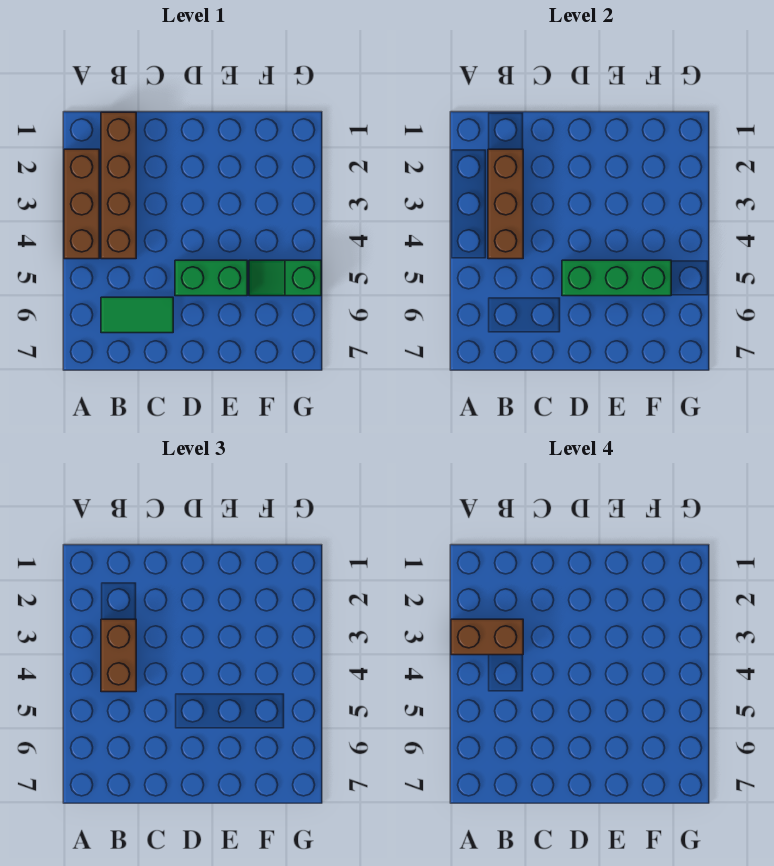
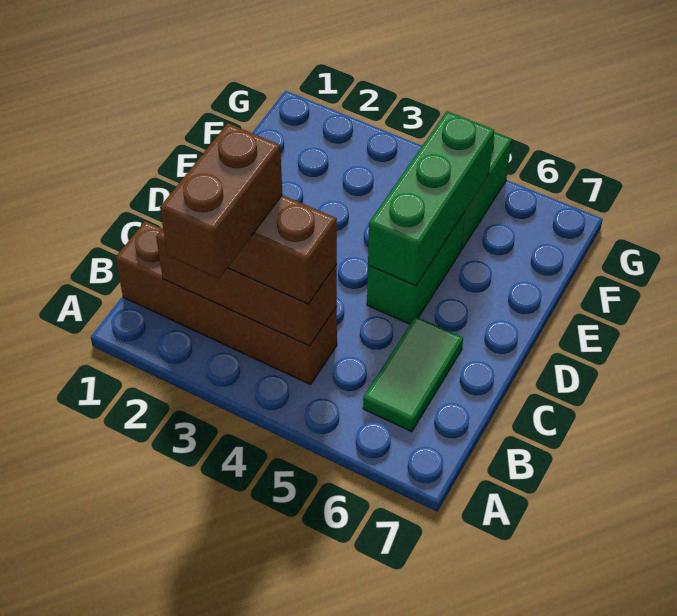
brown brick A2:A4 level 1 -> none

